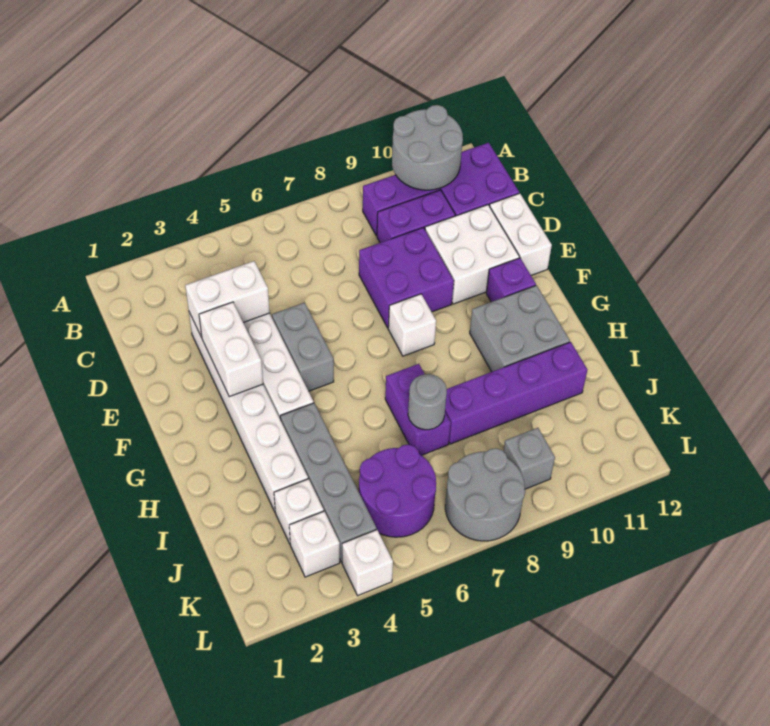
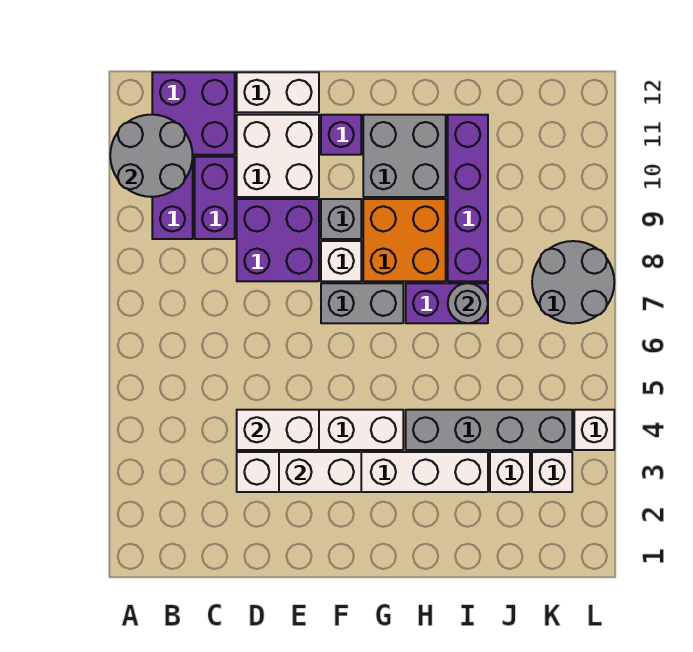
white brick D3:D4 level 2 -> white brick D4:E4 level 2
grey brick E5:F5 level 1 -> grey brick F7:G7 level 1
none -> orange brick G8:H9 level 1
purple round brick J5:K6 level 1 -> none
grey brick K9 level 1 -> grey brick F9 level 1

